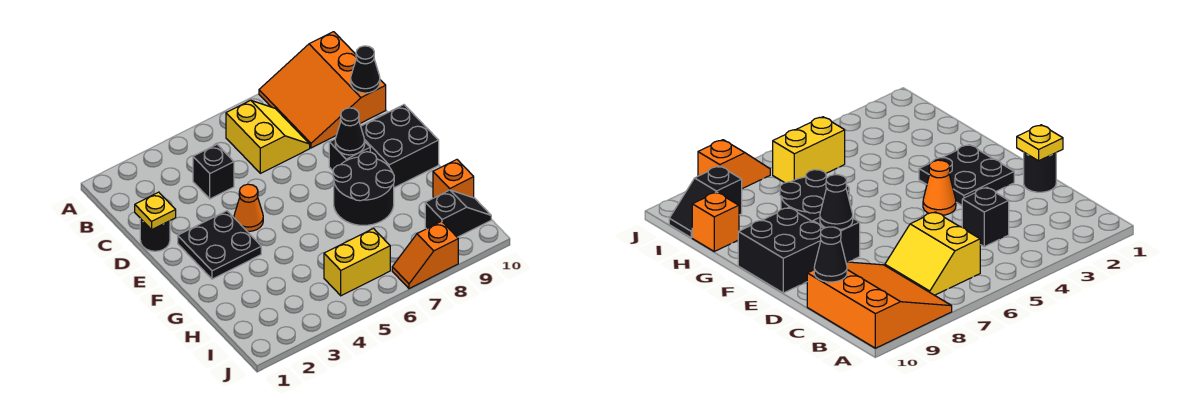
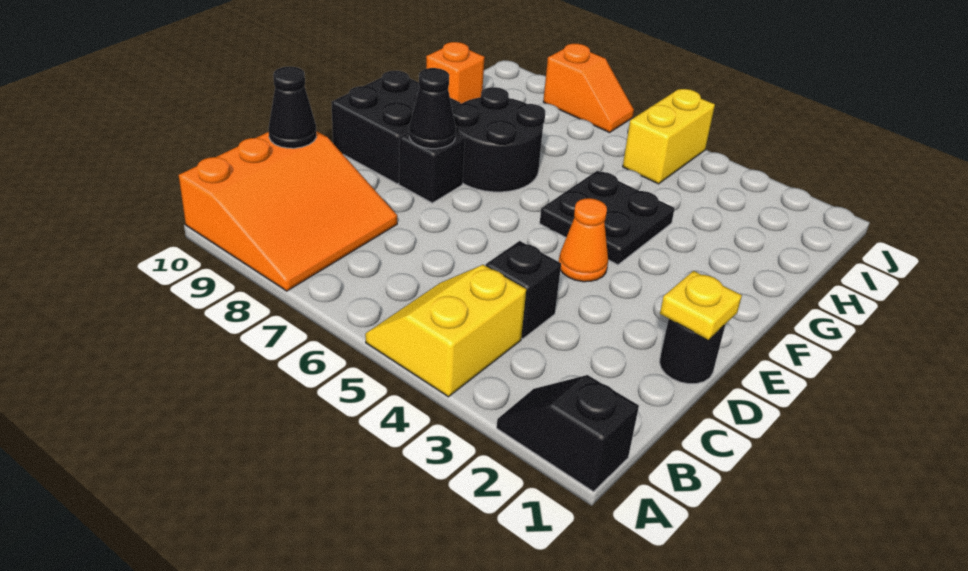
yellow slope B6:C7 level 1 top 6 -> yellow slope A4:B5 level 1 top 4
black plate E2:F3 level 1 -> black plate F4:G5 level 1
yellow brick I5:I6 level 1 -> yellow brick I5:J5 level 1
black slope I9:I10 level 1 top 9 -> black slope A1:A2 level 1 top 1

